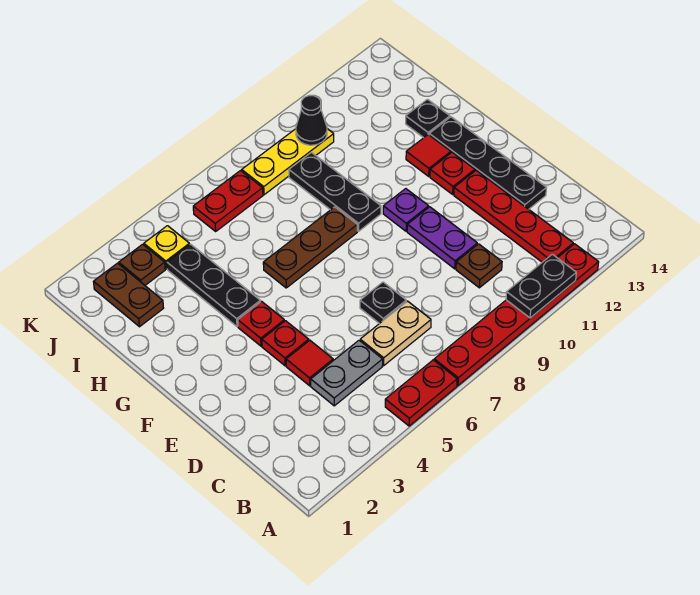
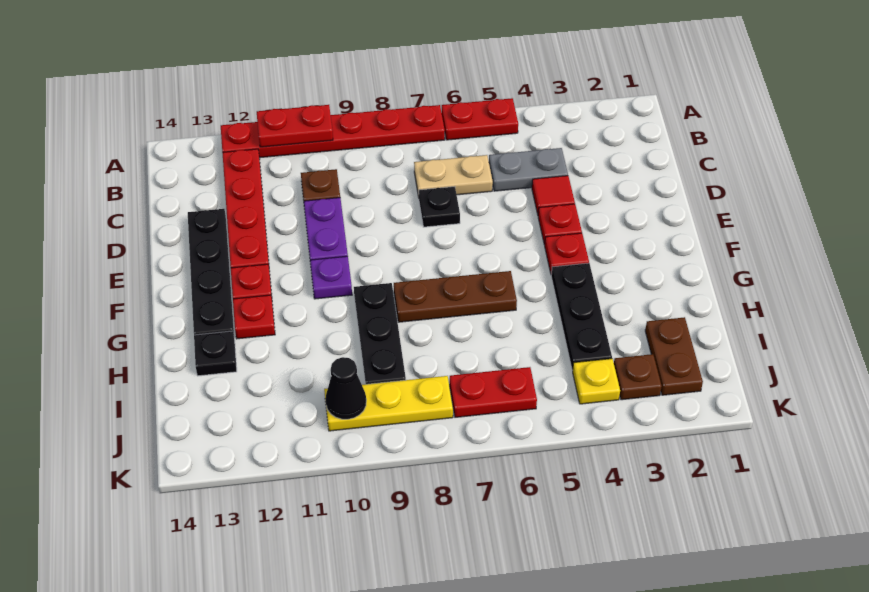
black plate A10:A11 level 2 -> red plate A10:A11 level 2
red tile G12 level 1 -> red plate G12 level 1

